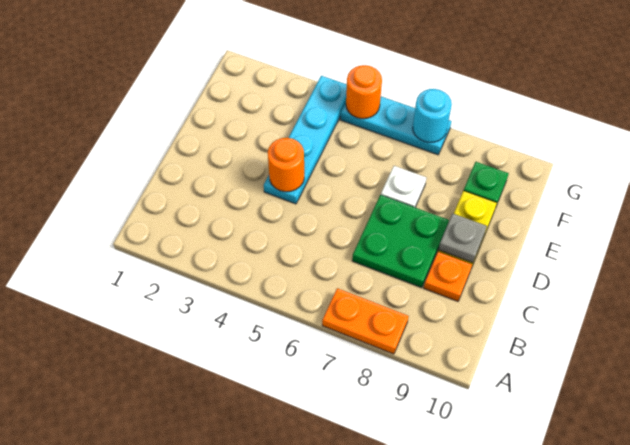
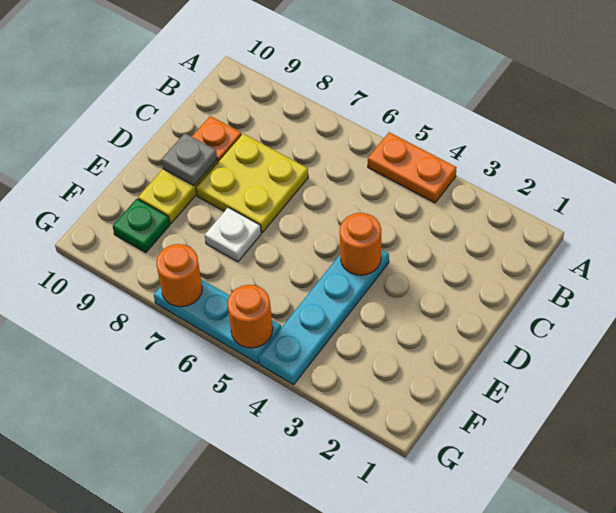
orange plate A7:A8 level 1 -> orange plate A4:A5 level 1
green plate C7:D8 level 1 -> yellow plate C7:D8 level 1
cyan round brick G7 level 2 -> orange round brick G7 level 2

